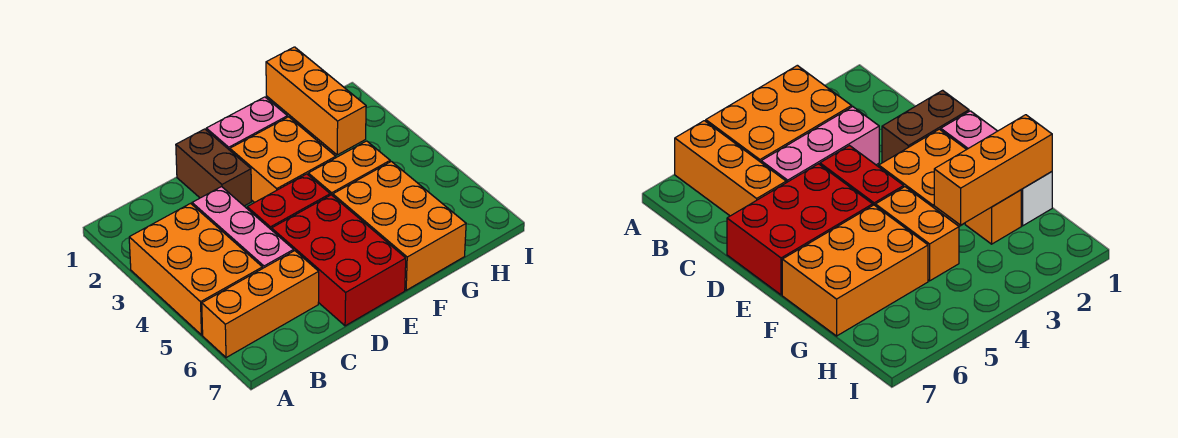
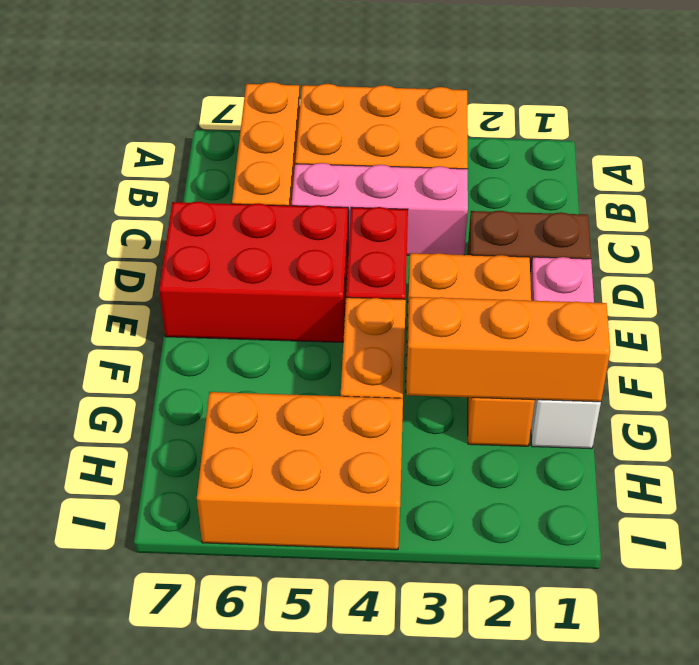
orange brick F5:G7 level 1 -> orange brick H4:I6 level 1

